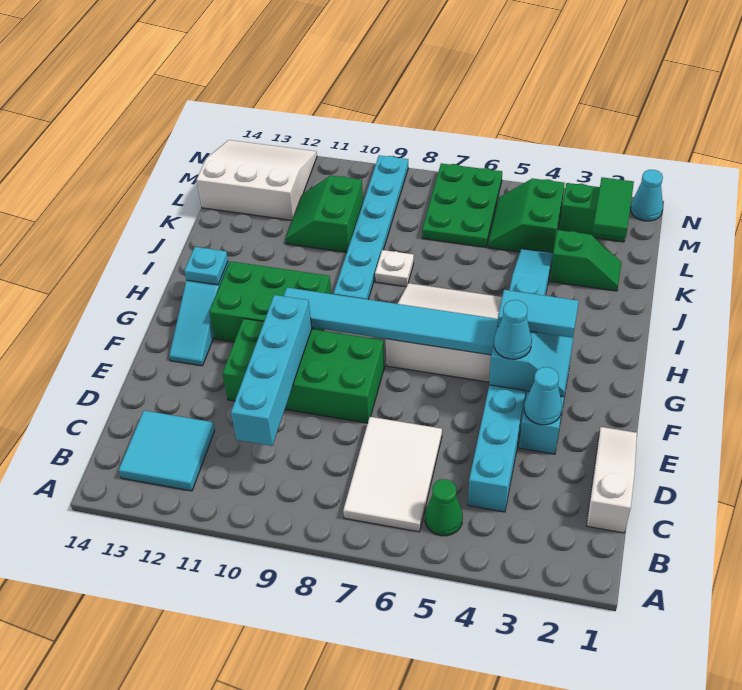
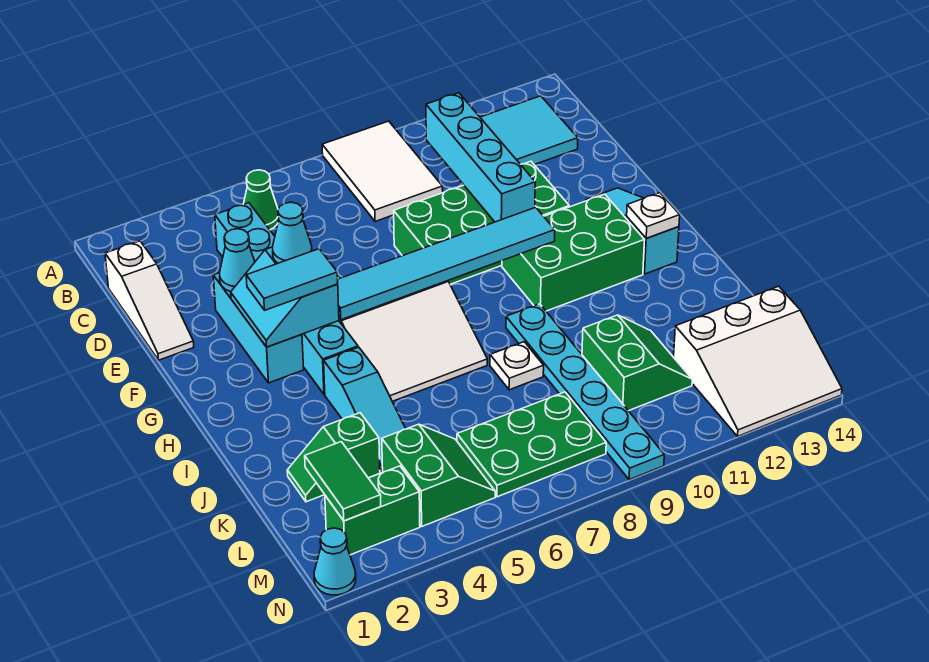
white tile B6:D7 level 1 -> white tile A8:C9 level 1
cyan plate H13 level 2 -> white plate H13 level 2
green plate L6:N7 level 1 -> green plate L6:M8 level 1

